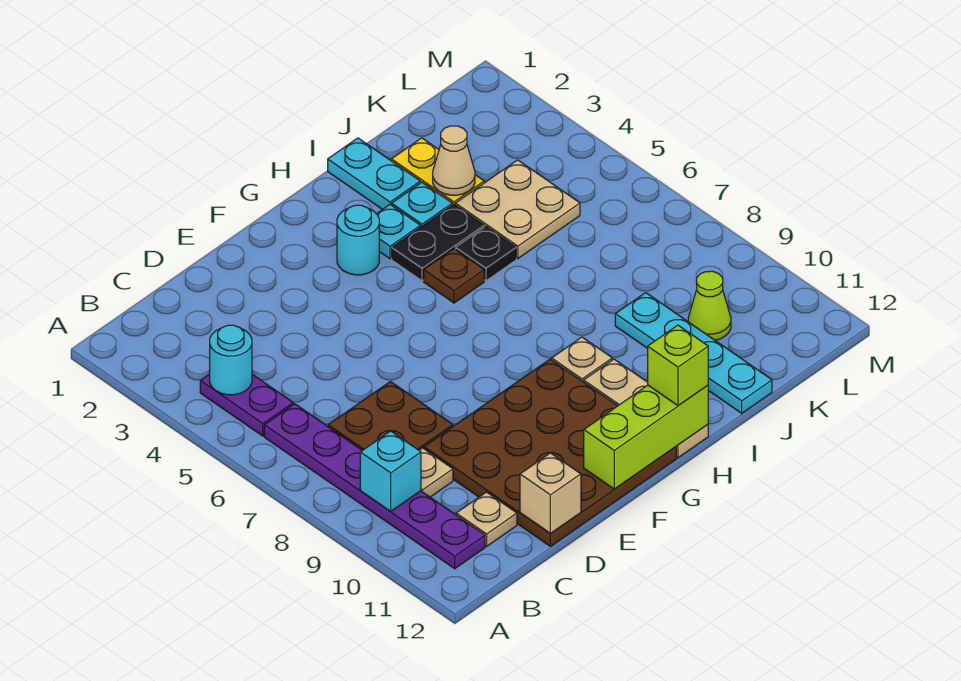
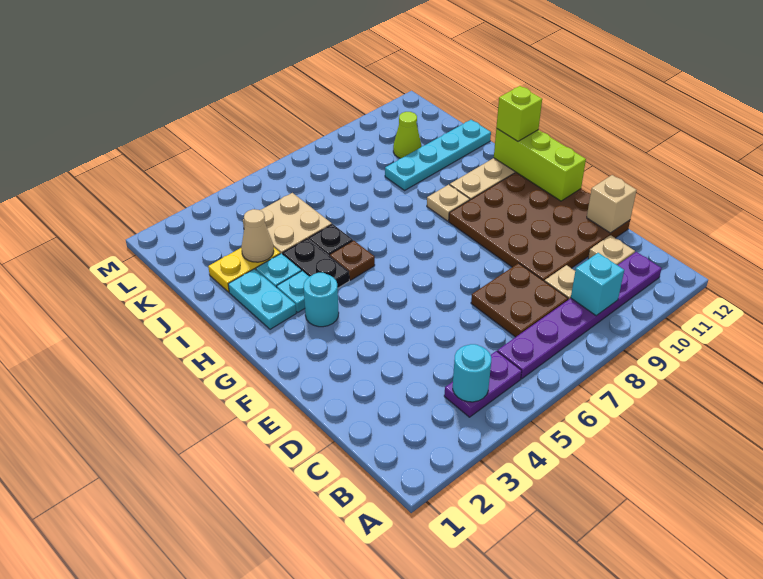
cyan plate I1:I2 level 1 -> cyan plate H2:I2 level 1

